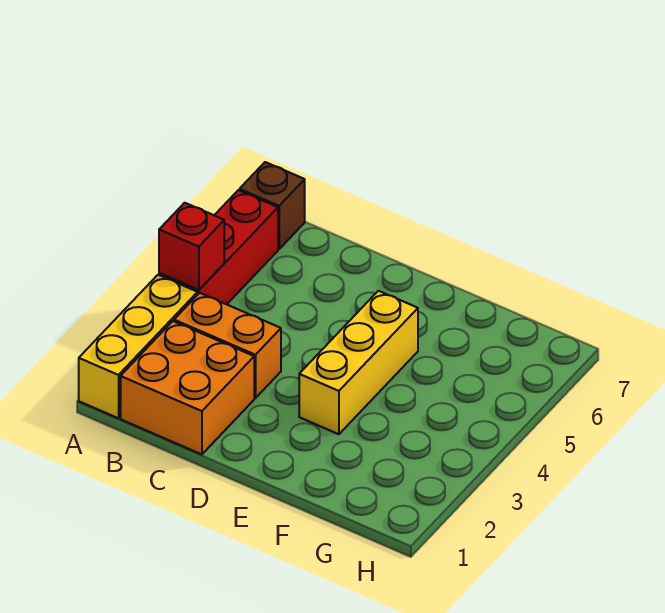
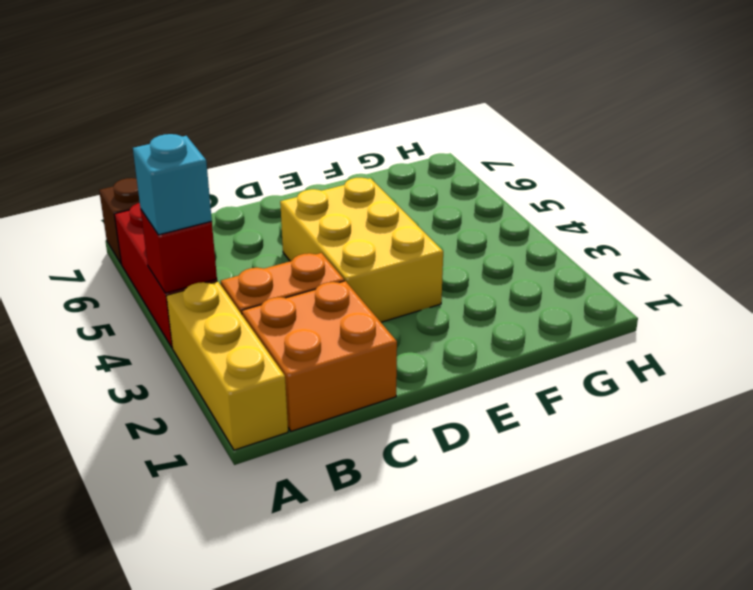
none -> cyan brick A4 level 3
yellow brick E3:E5 level 1 -> yellow brick D3:E5 level 1

